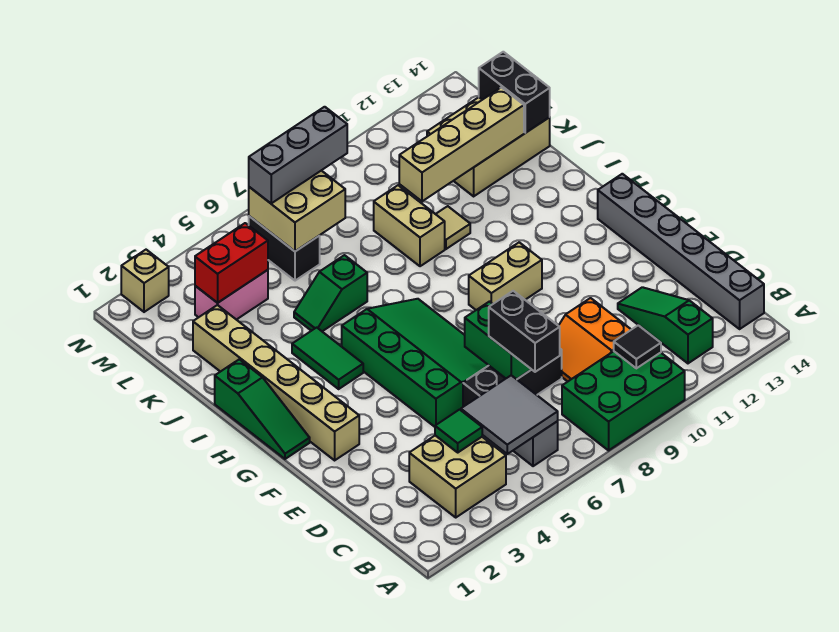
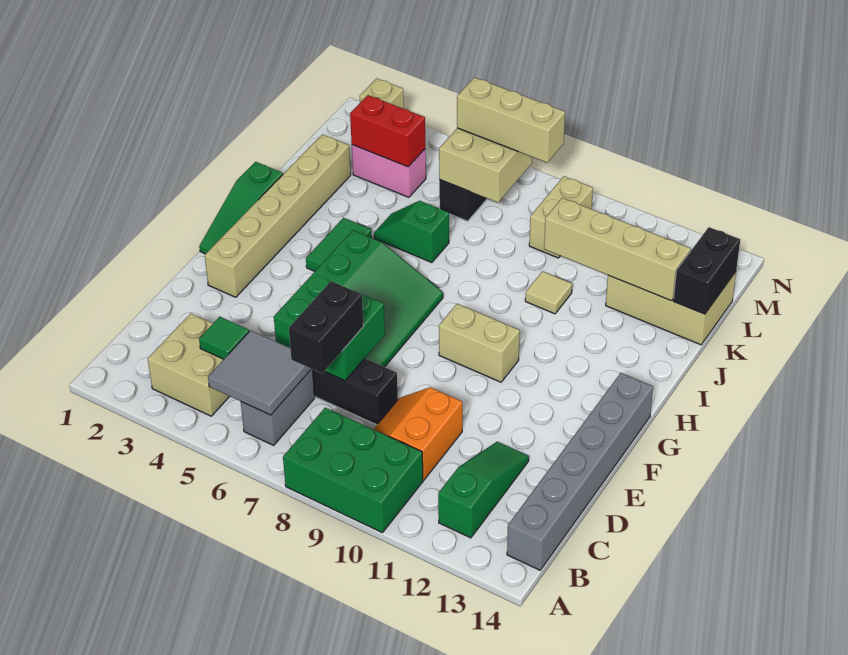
black tile B10 level 2 -> none
tan brick J9:K9 level 1 -> tan brick L9:M9 level 1
grey brick M6:M8 level 3 -> tan brick M6:M8 level 3

